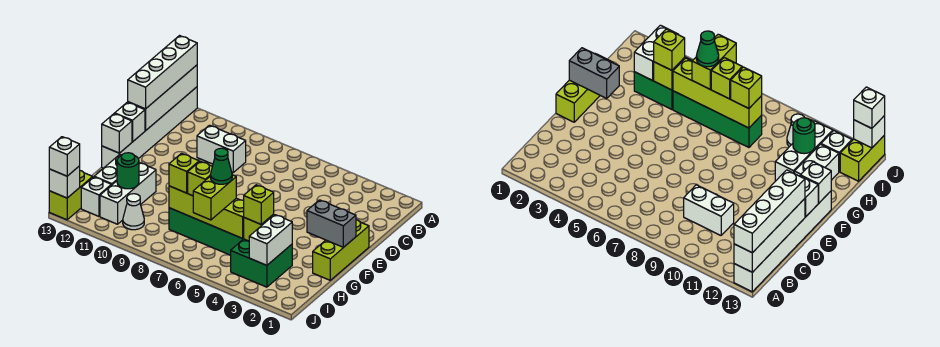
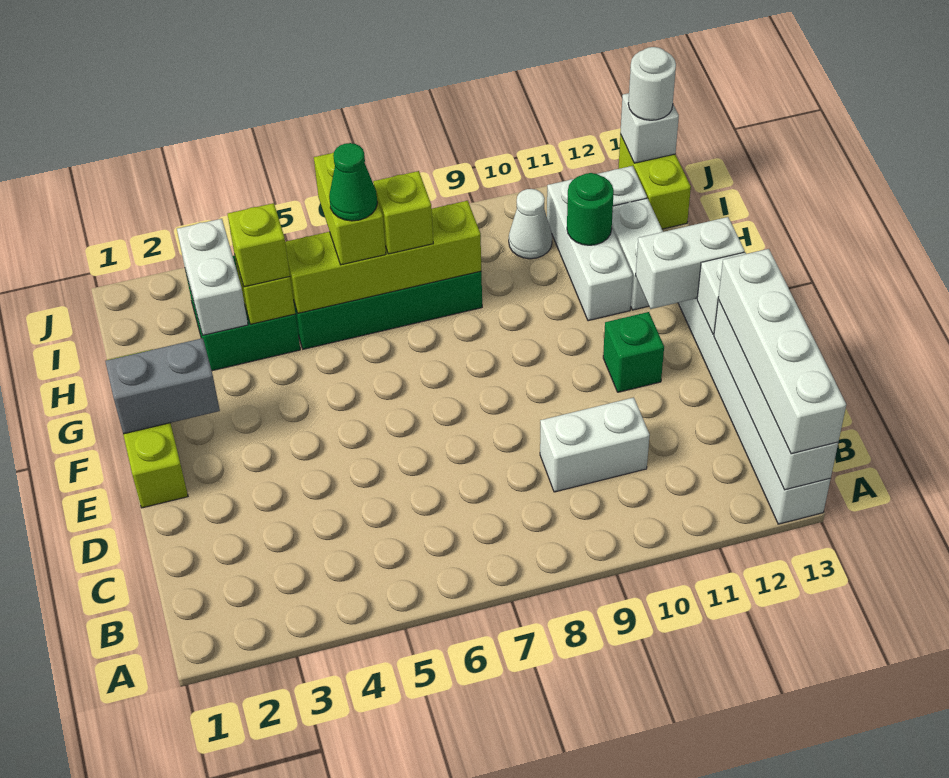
none -> green brick E11 level 1
white brick F13 level 2 -> white brick F12:F13 level 2
lime brick H8 level 3 -> none
white brick J13 level 3 -> white round brick J13 level 3

